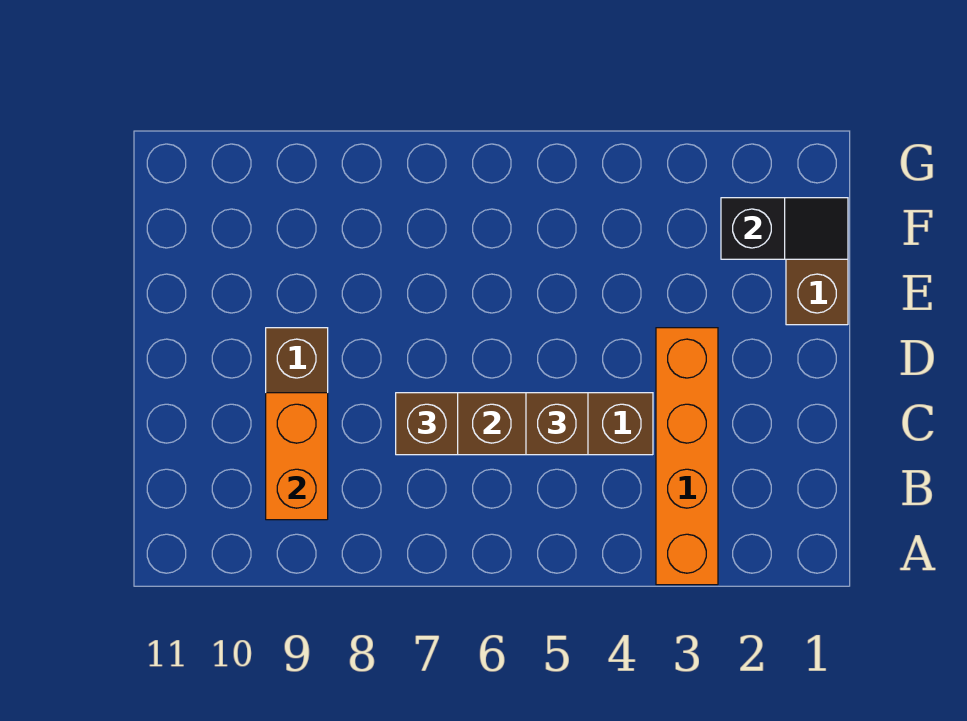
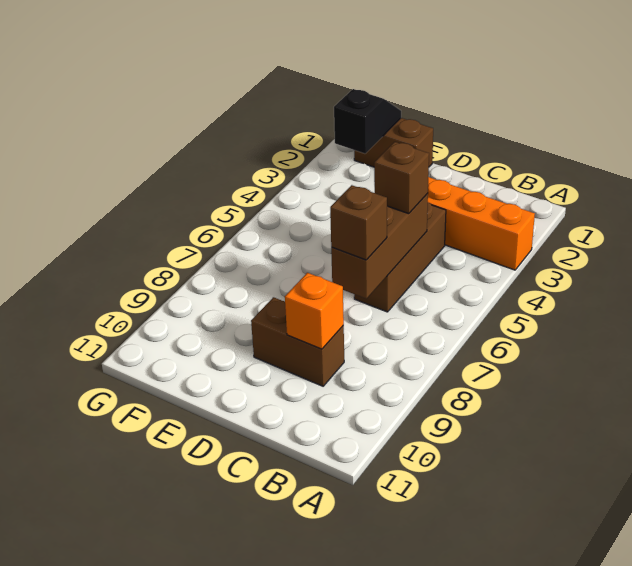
orange brick B9:C9 level 2 -> orange brick C9 level 2

